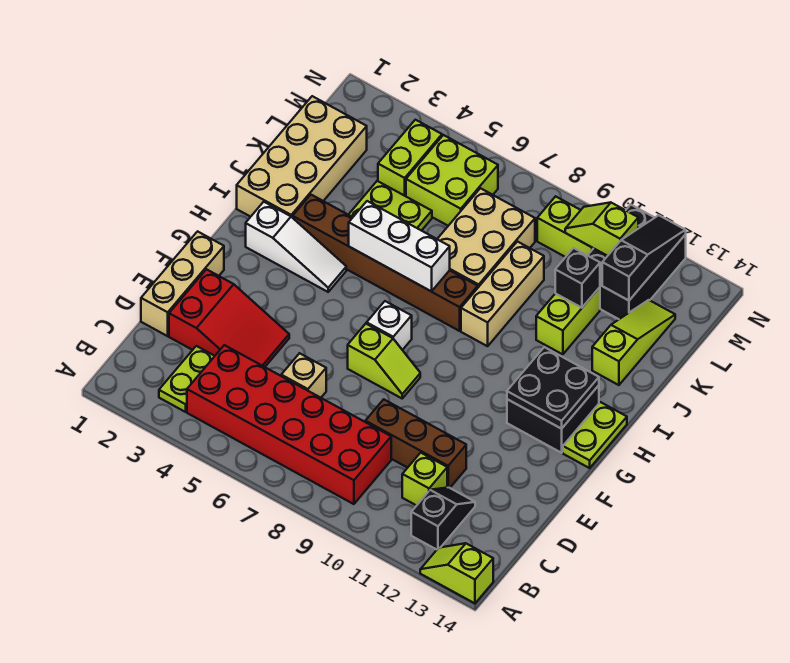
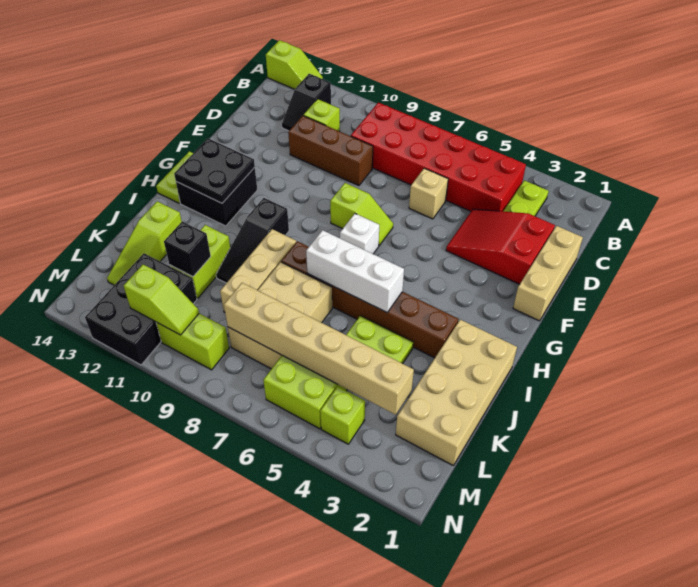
lime slope F7:F8 level 1 top 7 -> lime slope F7:F8 level 1 top 8
white slope H2:H4 level 1 top 2 -> none
none -> tan brick L3:L8 level 2
lime brick L4:M4 level 1 -> lime brick M4 level 1
black slope L12:N12 level 2 top L -> black slope H10:J10 level 1 top H

